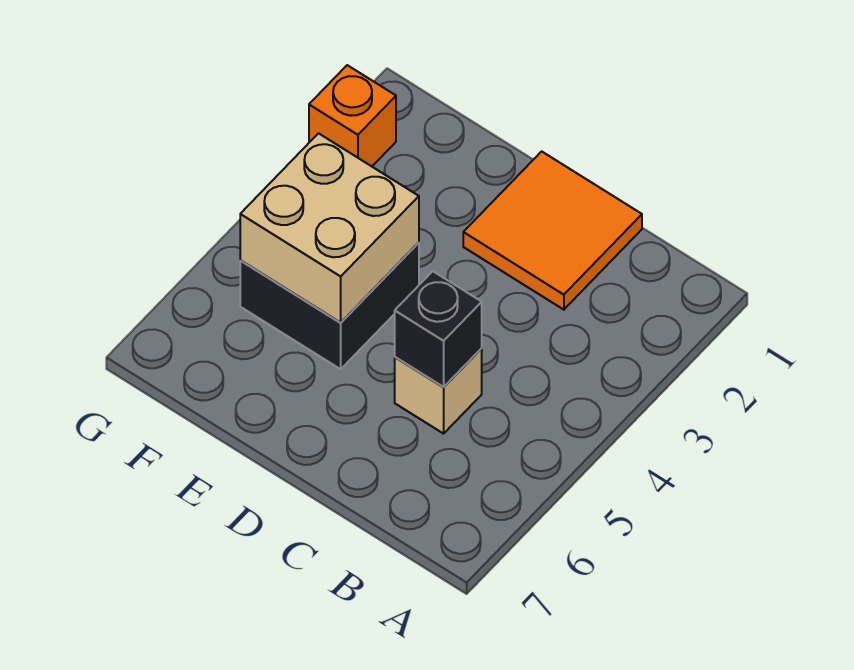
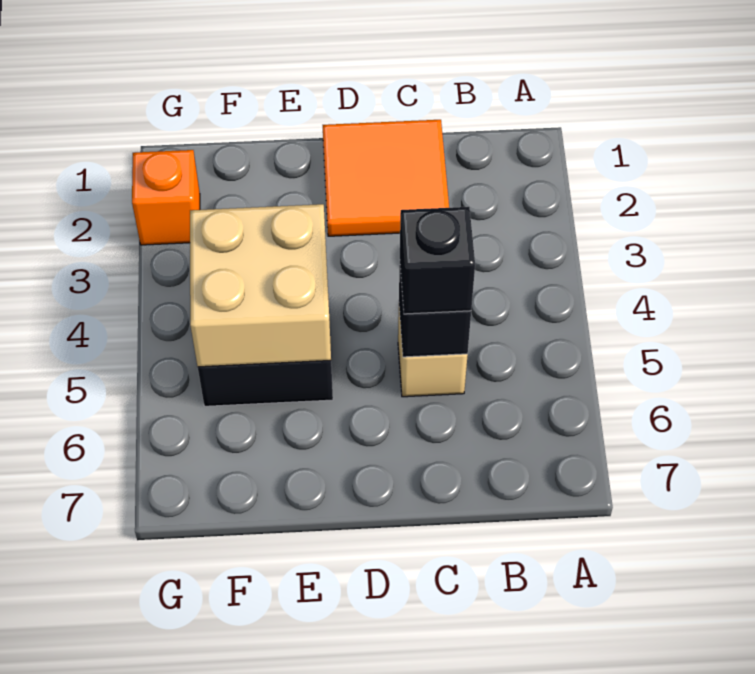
none -> black brick C5 level 3

